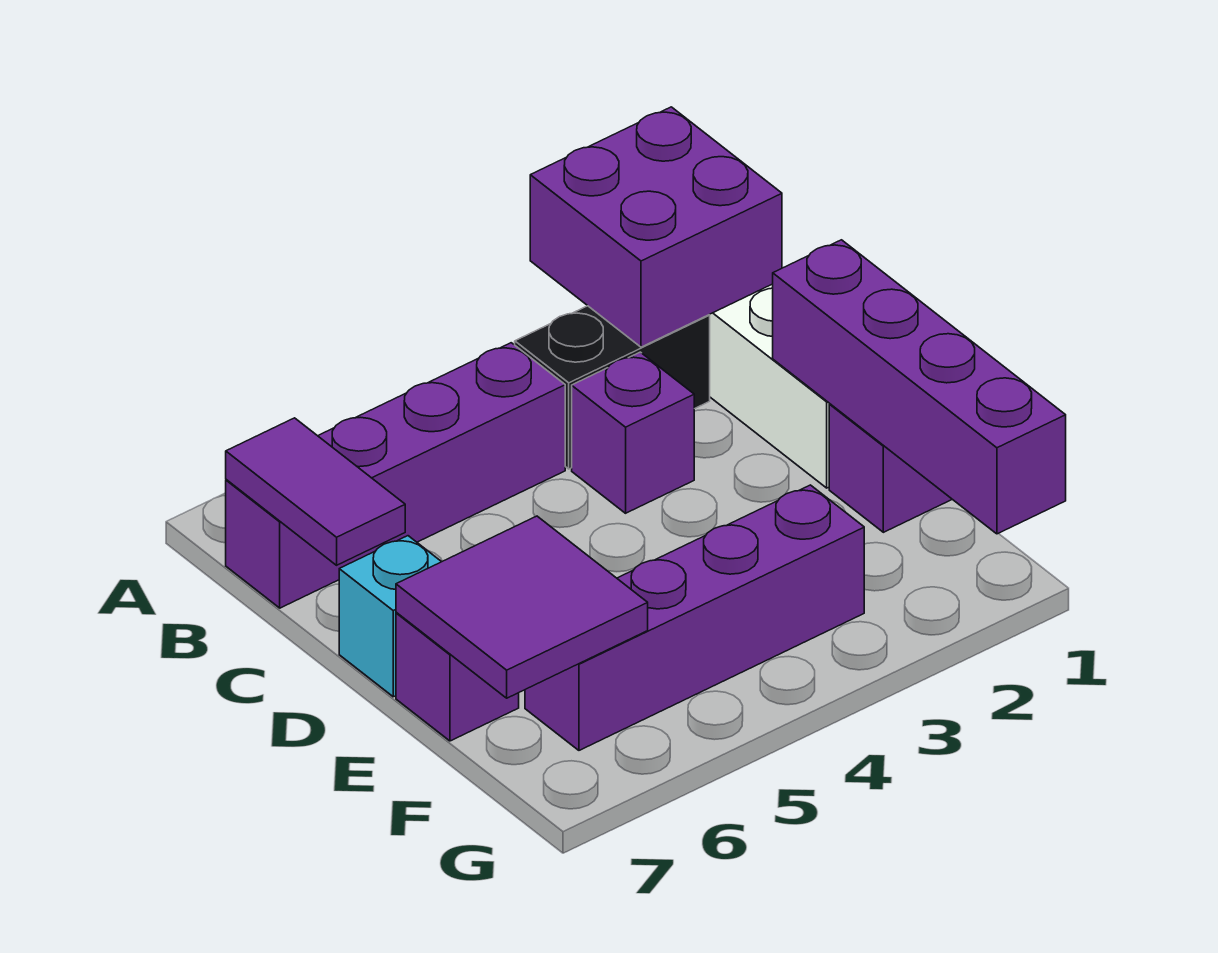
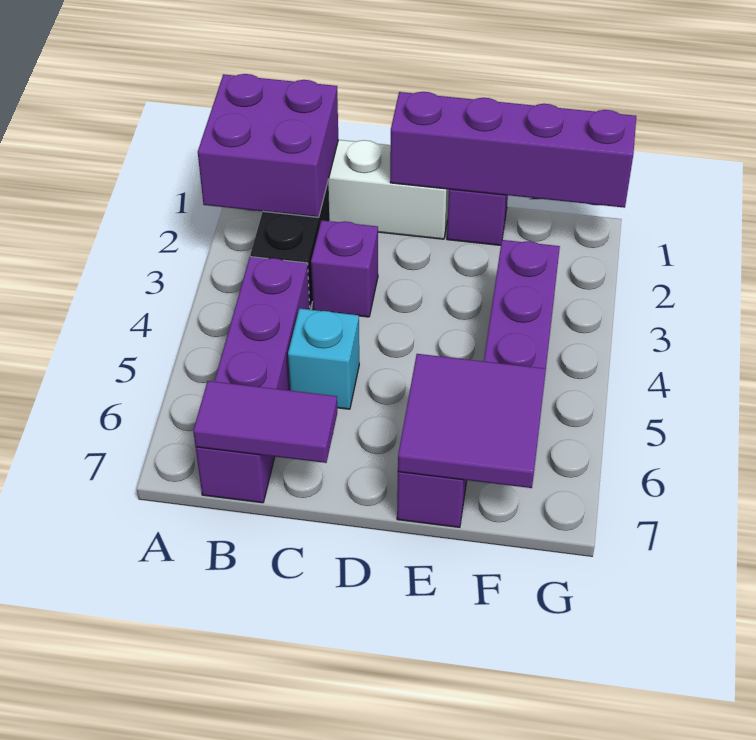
cyan brick D7 level 1 -> cyan brick C5 level 1

